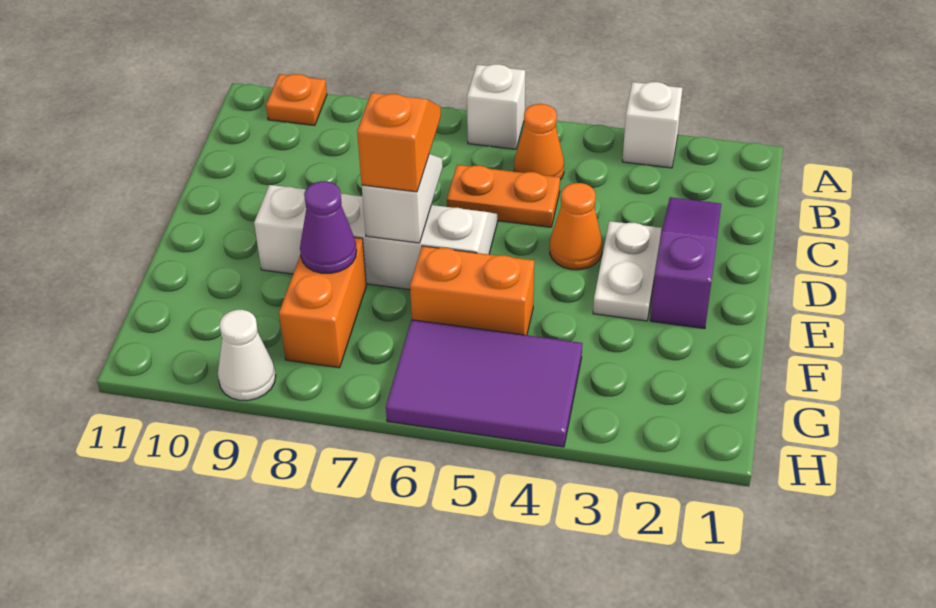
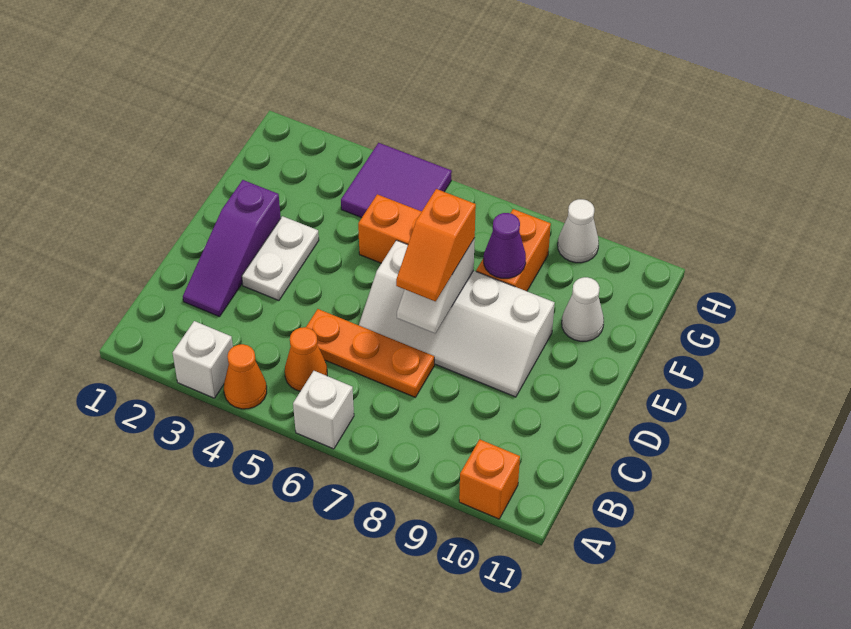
orange plate A10 level 1 -> orange brick A10 level 1
orange plate C5:C6 level 1 -> orange plate C5:C7 level 1
orange cone D4 level 1 -> orange cone A4 level 1
none -> white cone F10 level 1
purple tile G4:H6 level 1 -> purple tile G4:H5 level 1

